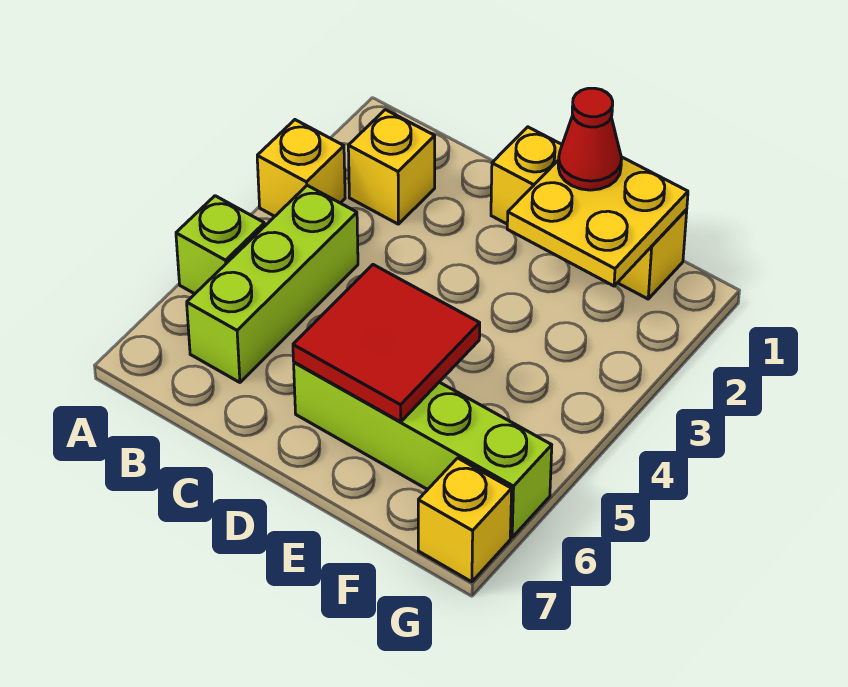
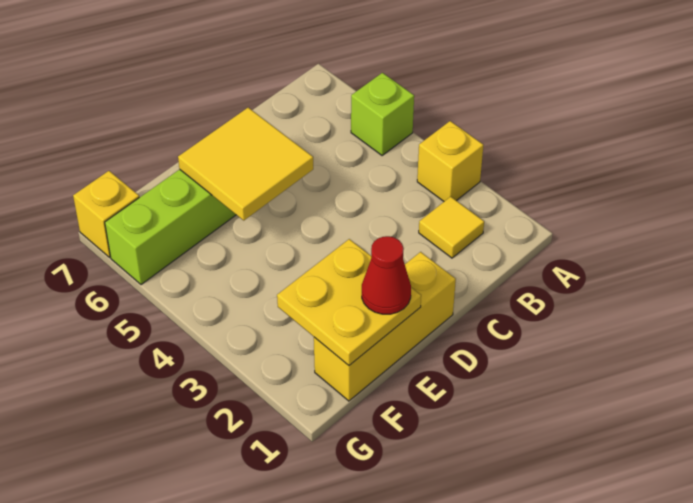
yellow brick B2 level 1 -> yellow tile B2 level 1
lime brick B4:B6 level 1 -> none
red tile D5:E6 level 2 -> yellow tile D5:E6 level 2

